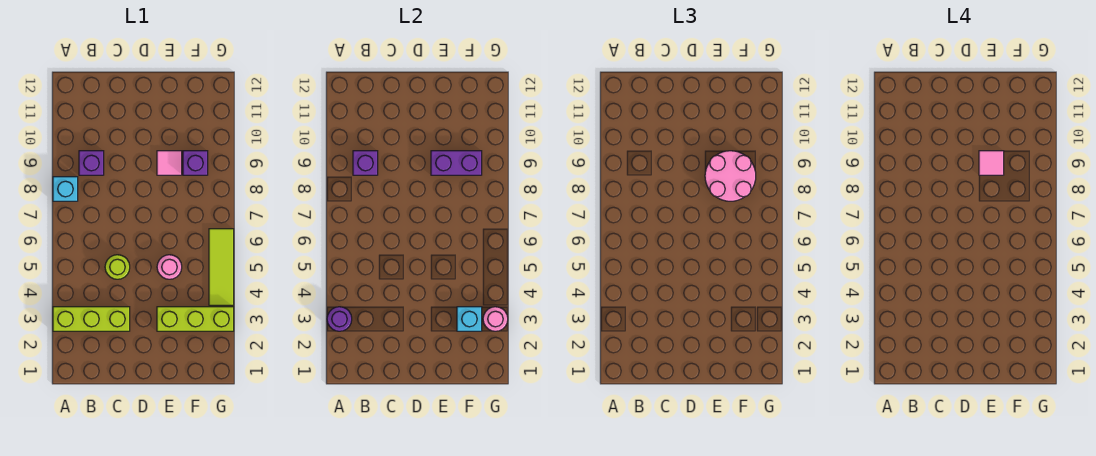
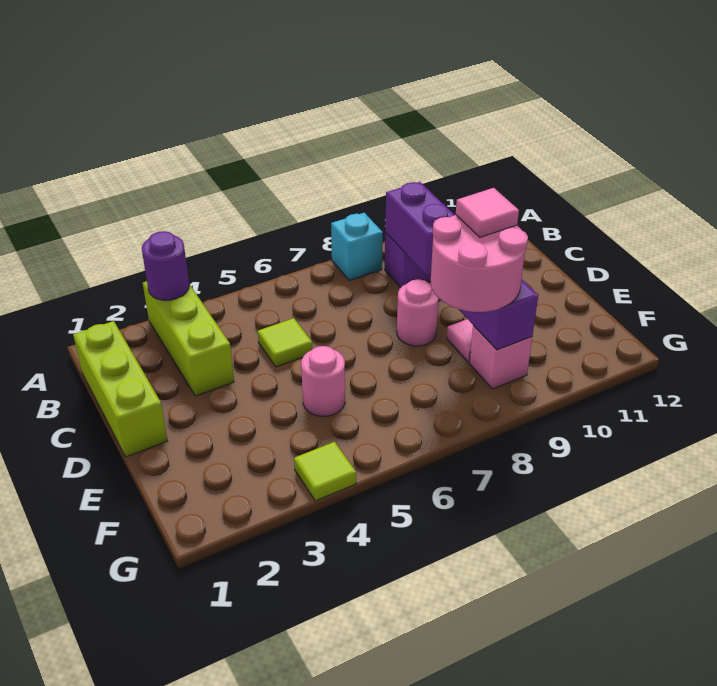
purple brick B9 level 2 -> purple brick B9:C9 level 2
lime round brick C5 level 1 -> lime tile C5 level 1
lime brick E3:G3 level 1 -> lime brick B1:D1 level 1
cyan brick F3 level 2 -> none
purple brick F9 level 1 -> pink brick F9 level 1
pink round brick G3 level 2 -> pink round brick D8 level 1
lime tile G4:G6 level 1 -> lime tile G4 level 1

